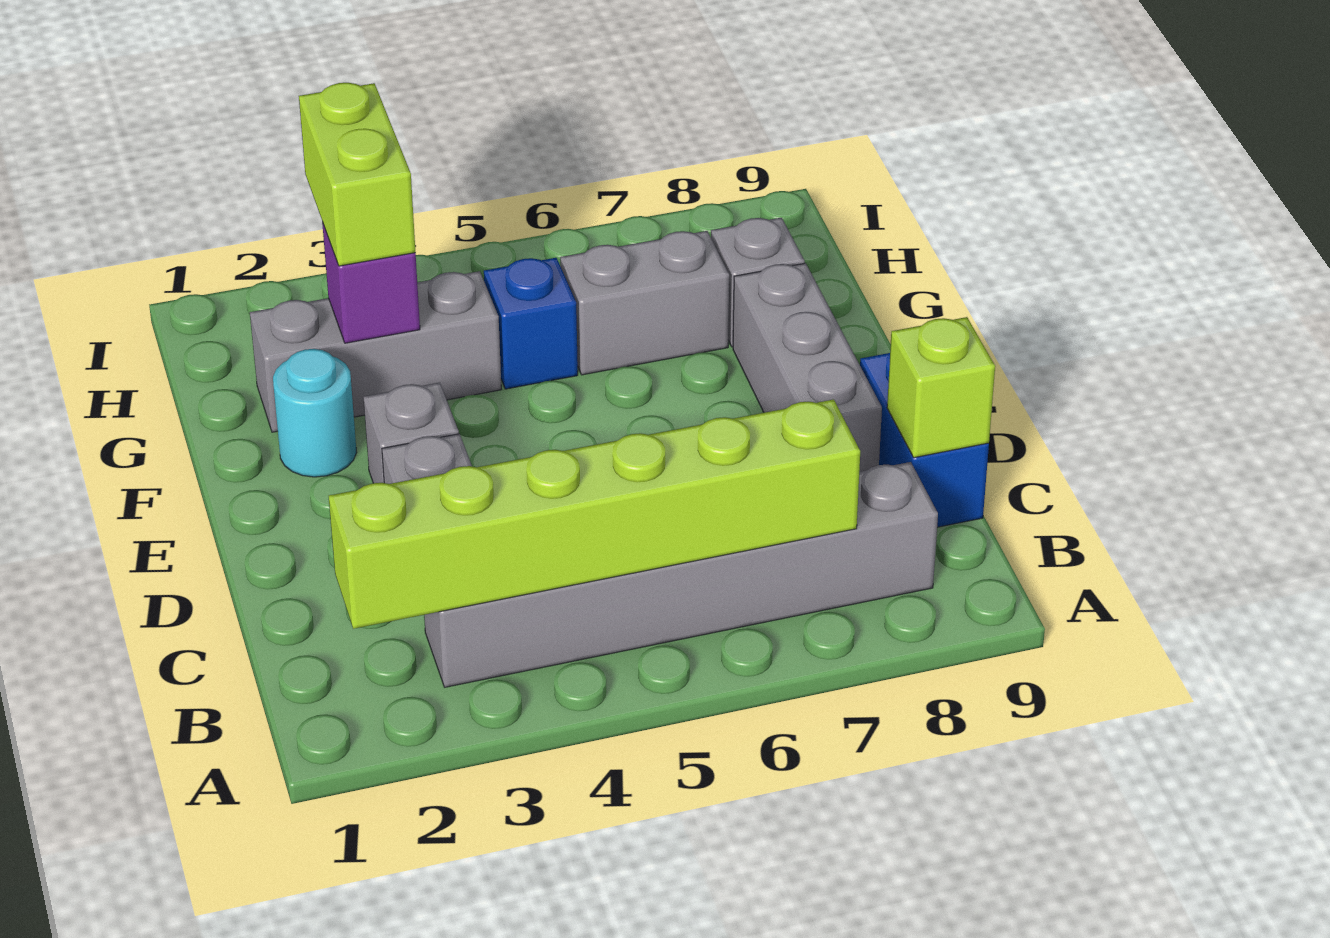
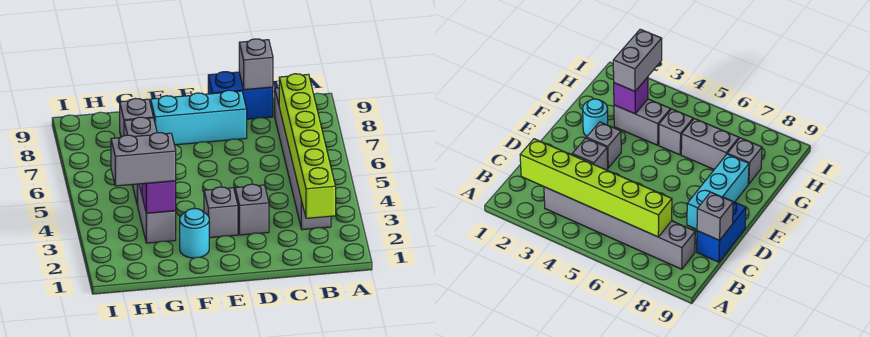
lime brick C9 level 2 -> grey brick C9 level 2
grey brick D8:F8 level 1 -> cyan brick D8:F8 level 1
grey brick G2:G4 level 1 -> grey brick G3:G4 level 1
lime brick G3:H3 level 3 -> grey brick G3:H3 level 3
blue brick G5 level 1 -> grey brick G5 level 1

